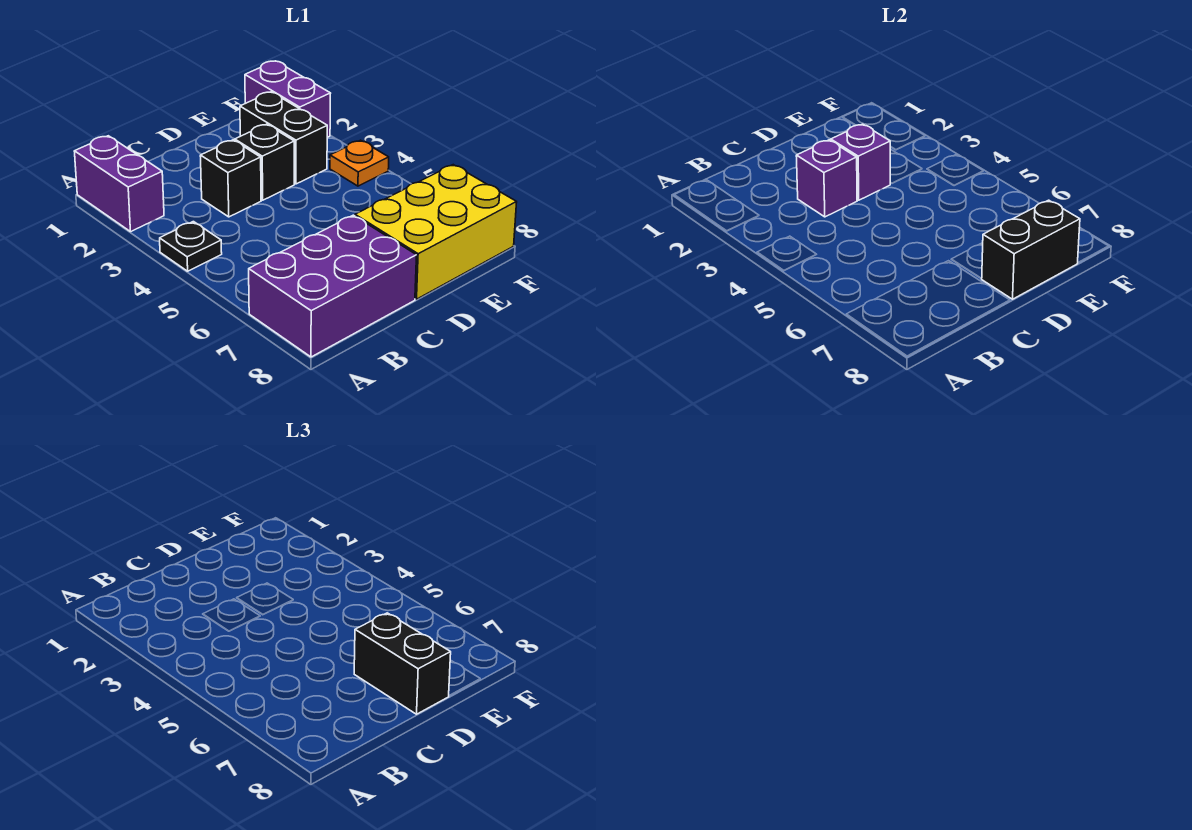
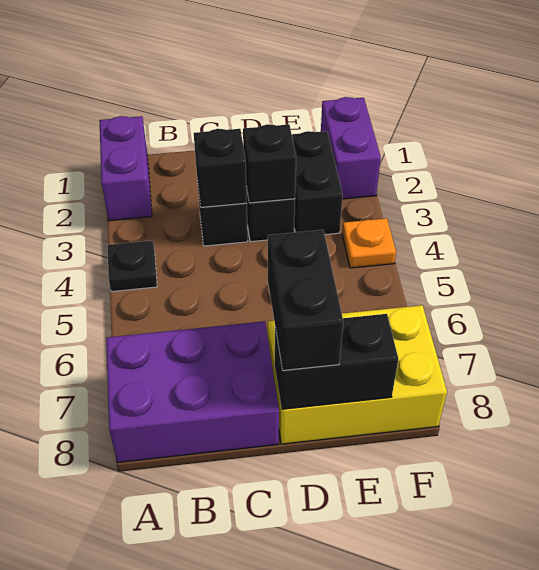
purple brick C3 level 2 -> black brick C3 level 2
purple brick D3 level 2 -> black brick D3 level 2

